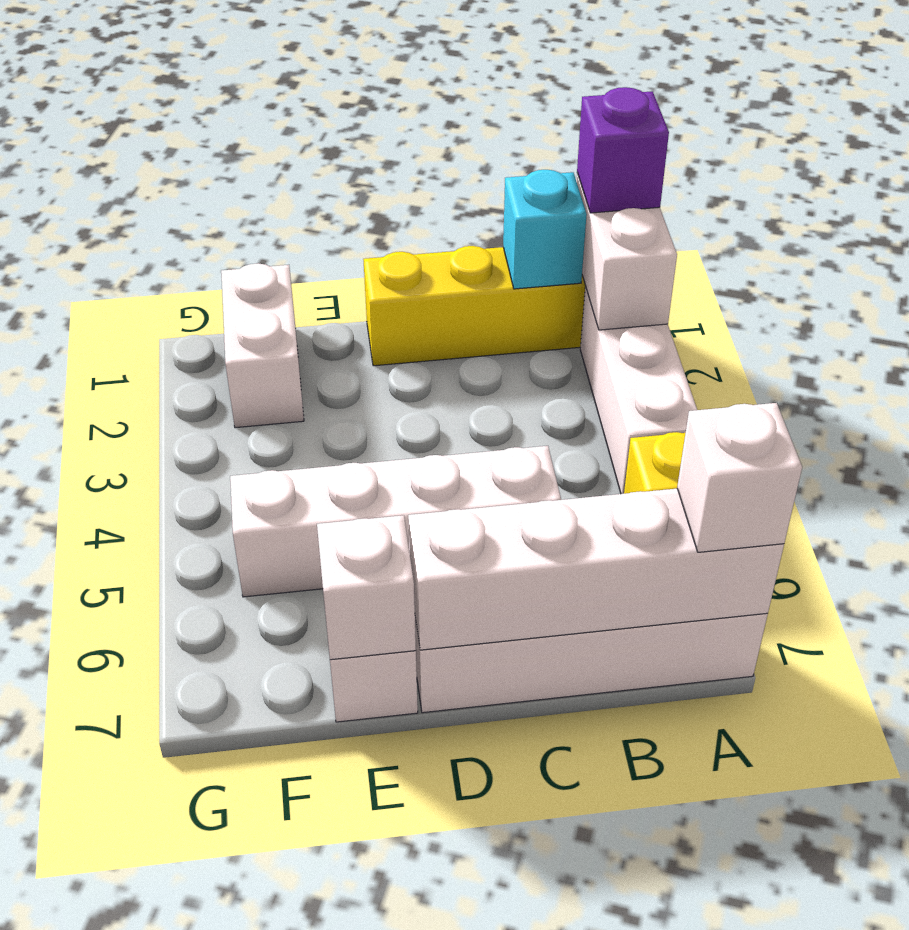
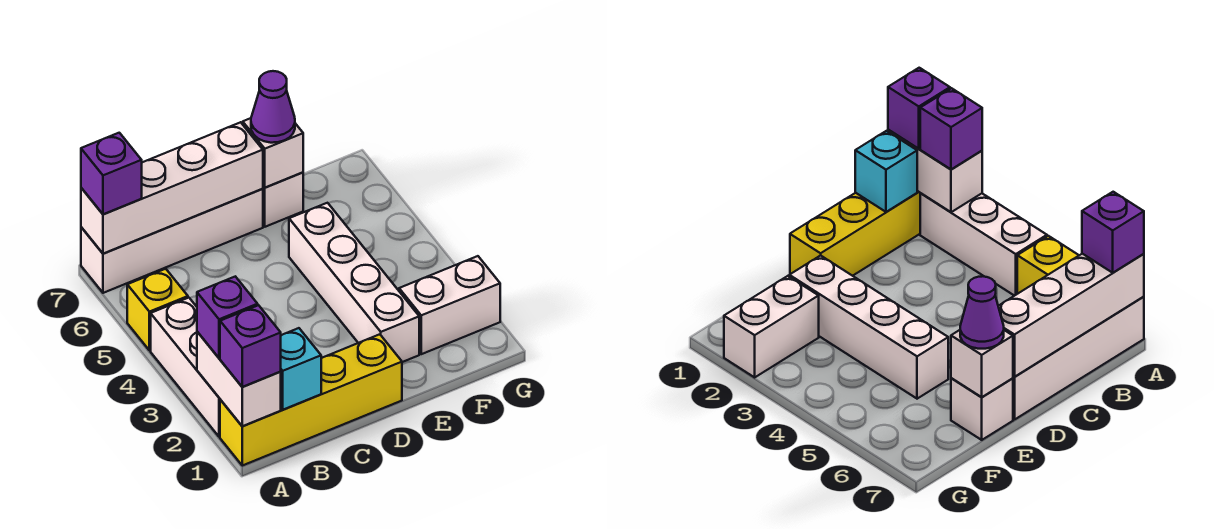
none -> purple brick A2 level 3
white brick A7 level 3 -> purple brick A7 level 3
white brick C5:F5 level 1 -> white brick E2:E5 level 1
none -> purple cone E7 level 3
white brick F1:F2 level 1 -> white brick F2:G2 level 1

